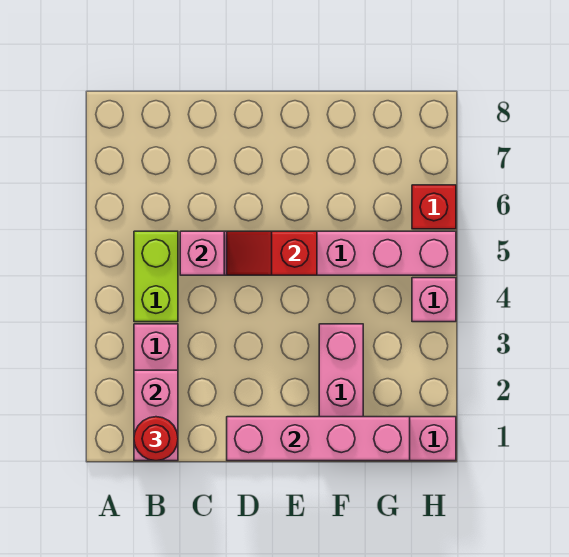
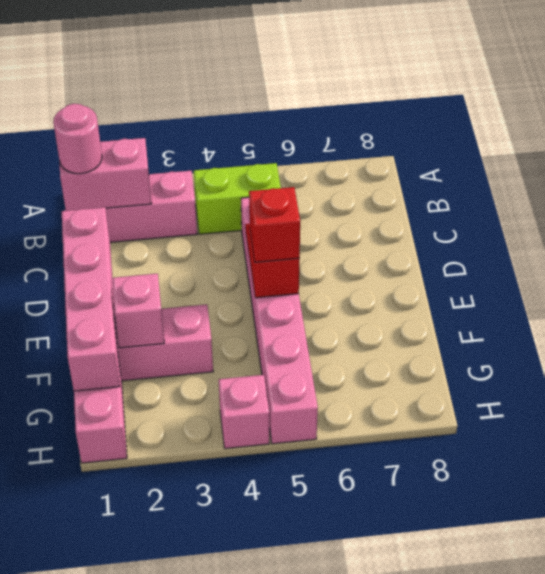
red round brick B1 level 3 -> pink round brick B1 level 3
pink brick C5 level 2 -> pink brick F2 level 2
red brick H6 level 1 -> red brick E5 level 3

